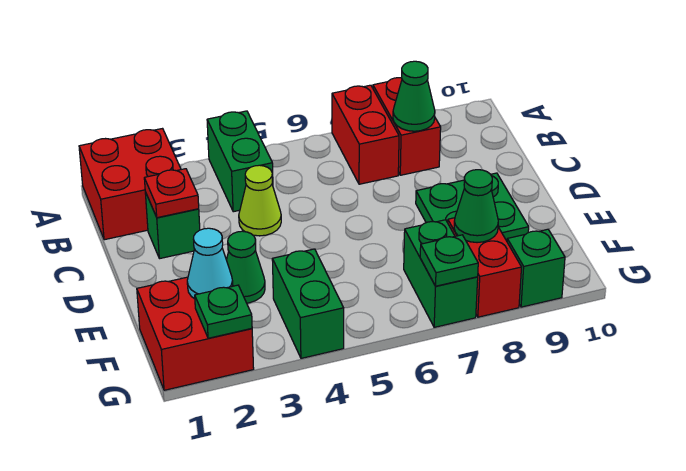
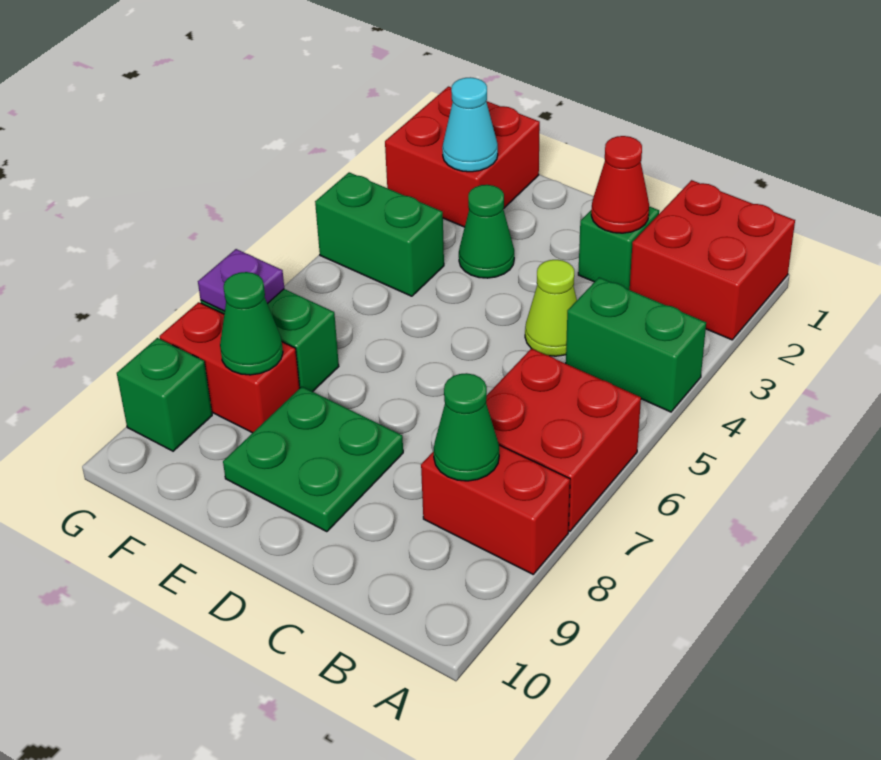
red brick A7:B7 level 1 -> red brick A6:B7 level 1
red plate C2 level 2 -> red cone C2 level 2
green plate G2 level 2 -> none
green plate G7 level 2 -> purple plate G7 level 2

